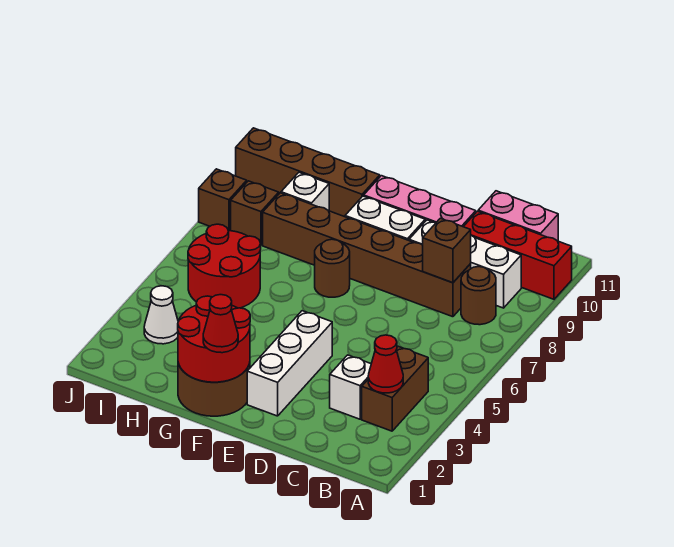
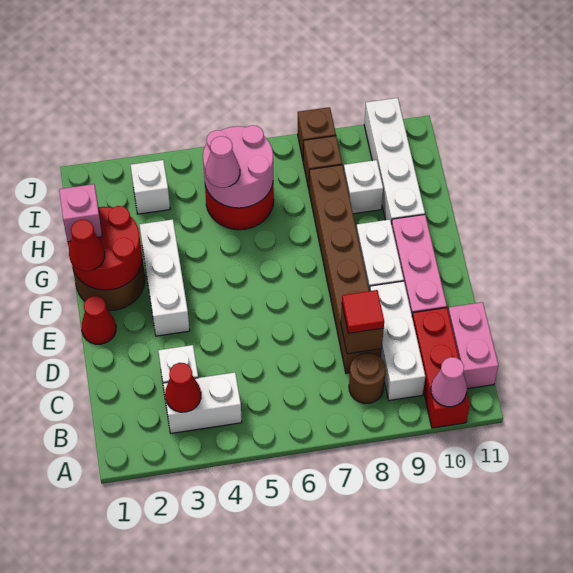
none -> pink cone A10 level 2
brown brick B3:B4 level 1 -> white brick B3:B4 level 1
none -> red tile C8 level 3
none -> red cone E1 level 1
white brick E2:E4 level 1 -> white brick E3:G3 level 1
brown round brick F7 level 1 -> none
none -> pink brick G1 level 3
brown brick G10:J10 level 1 -> white brick G10:J10 level 1
none -> pink round brick H5:I6 level 2
none -> pink cone H5 level 3
white cone I3 level 1 -> white brick I3 level 1

